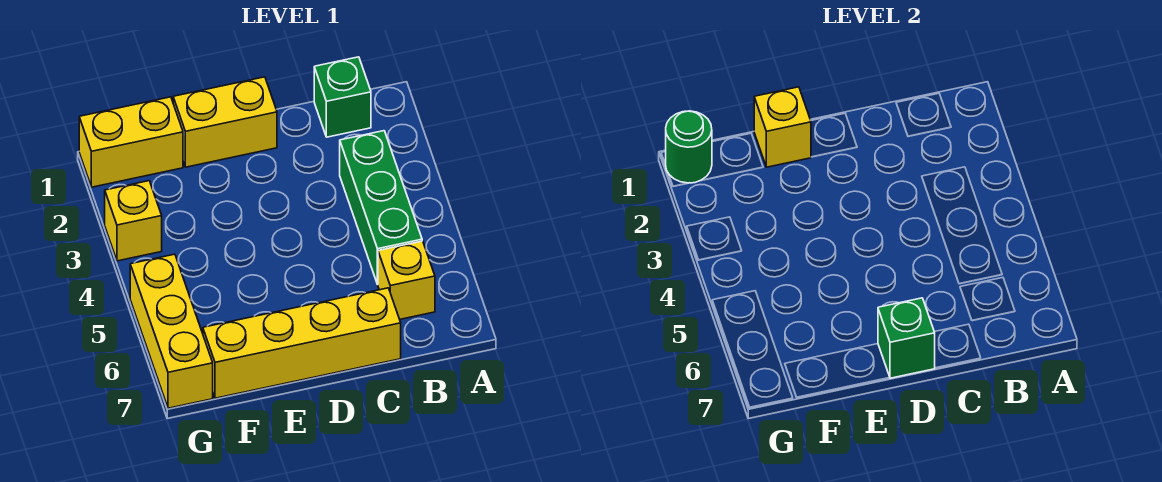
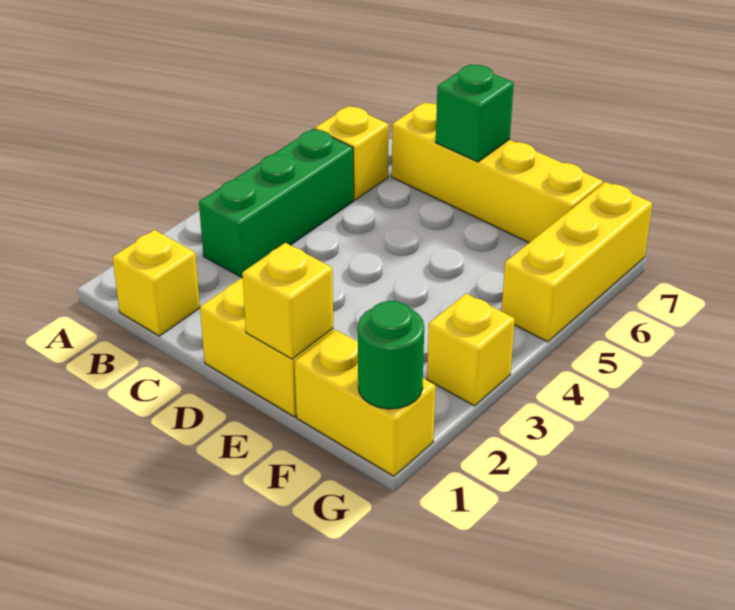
green brick B1 level 1 -> yellow brick B1 level 1

